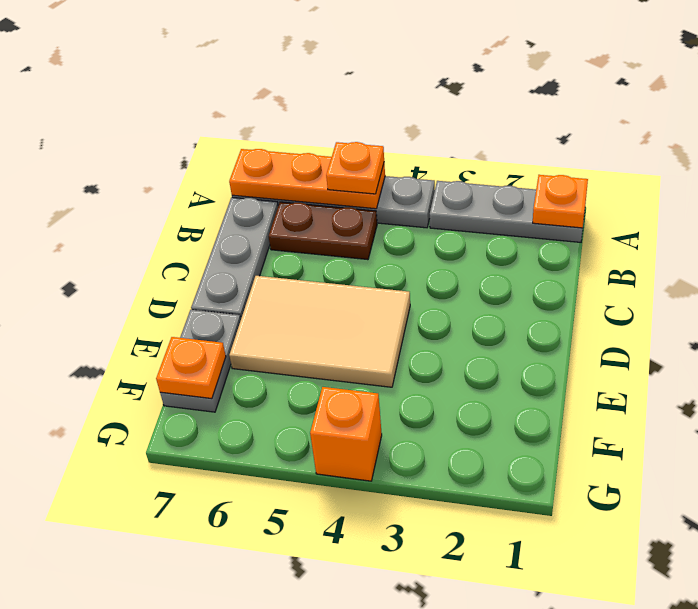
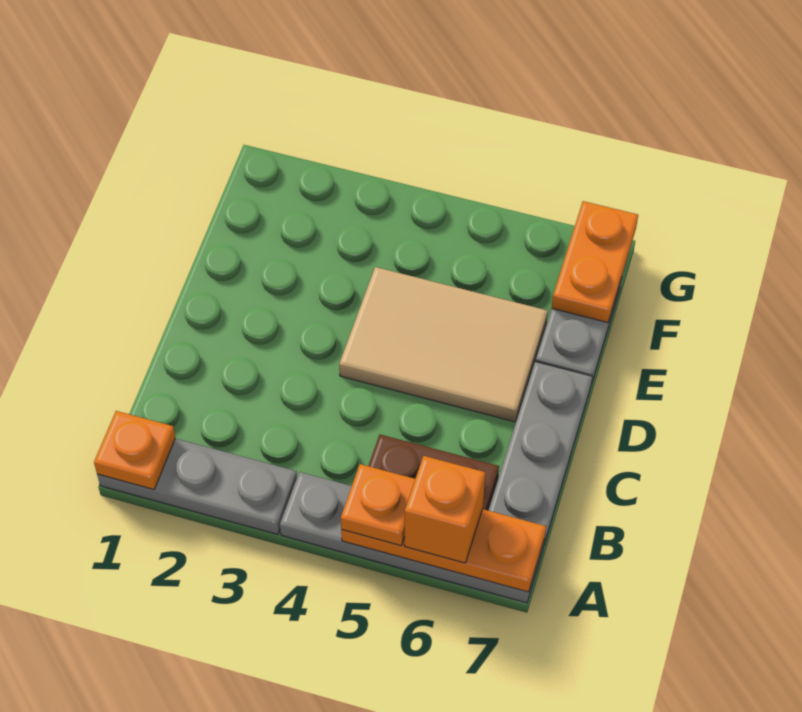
orange plate F7 level 2 -> orange plate F7:G7 level 2
orange brick G4 level 1 -> orange brick A6 level 3

